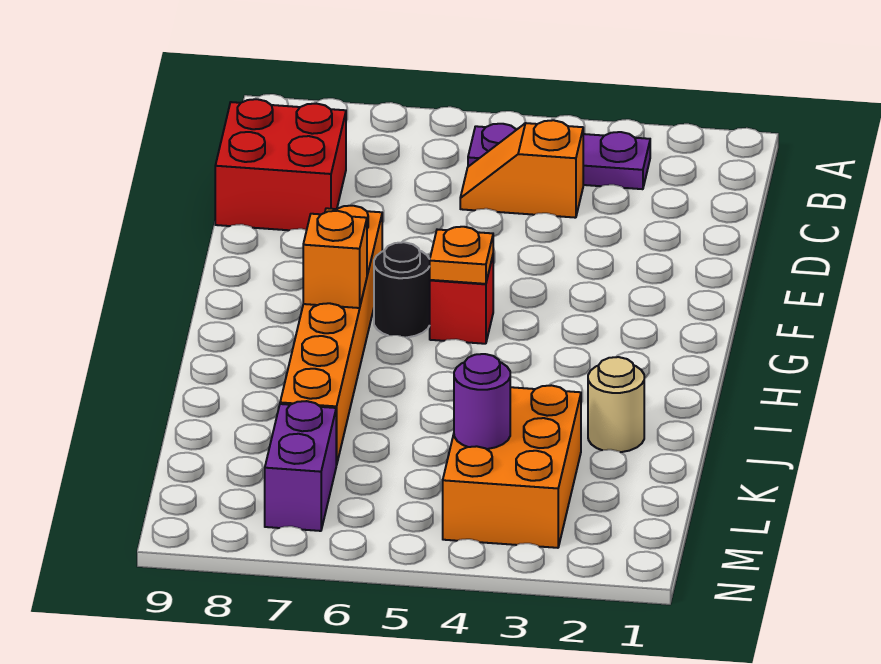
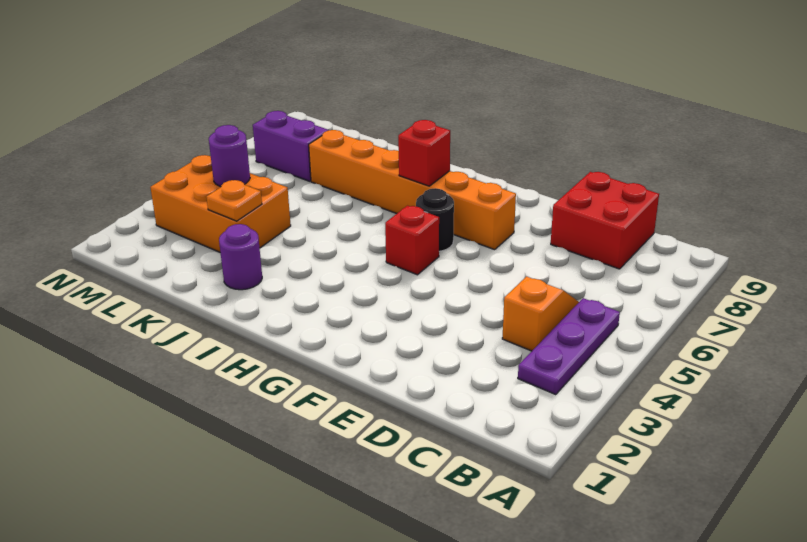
orange plate G5 level 2 -> orange plate K3 level 2
orange brick H7 level 2 -> red brick H7 level 2
tan round brick J2 level 1 -> purple round brick J2 level 1

